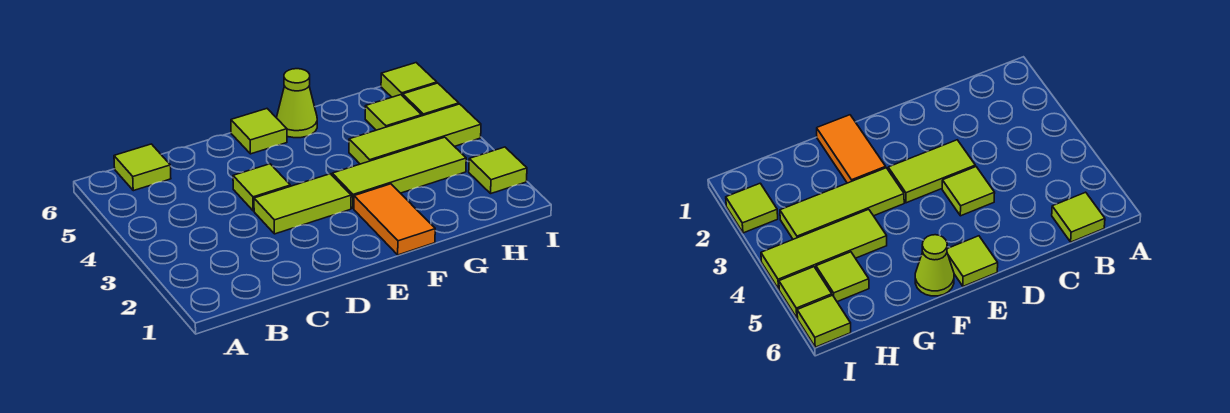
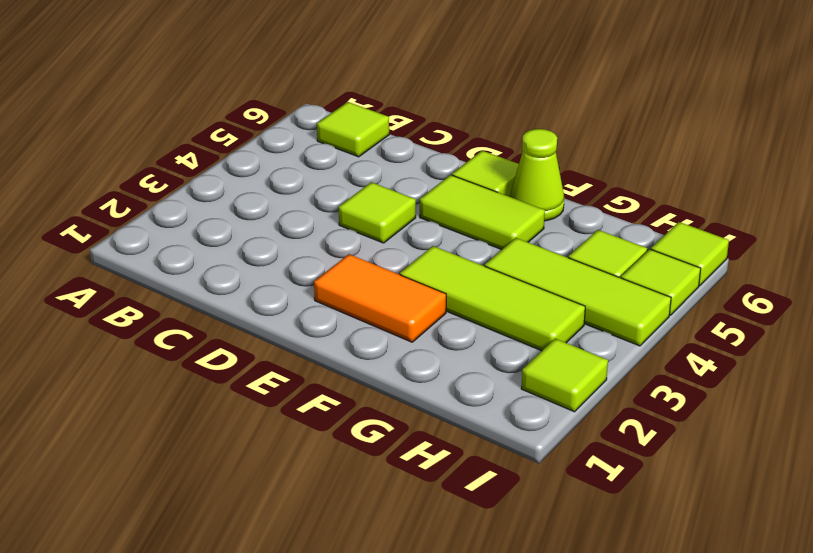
lime tile D3:E3 level 1 -> lime tile E5:F5 level 1
orange tile F1:F2 level 1 -> orange tile E2:F2 level 1

